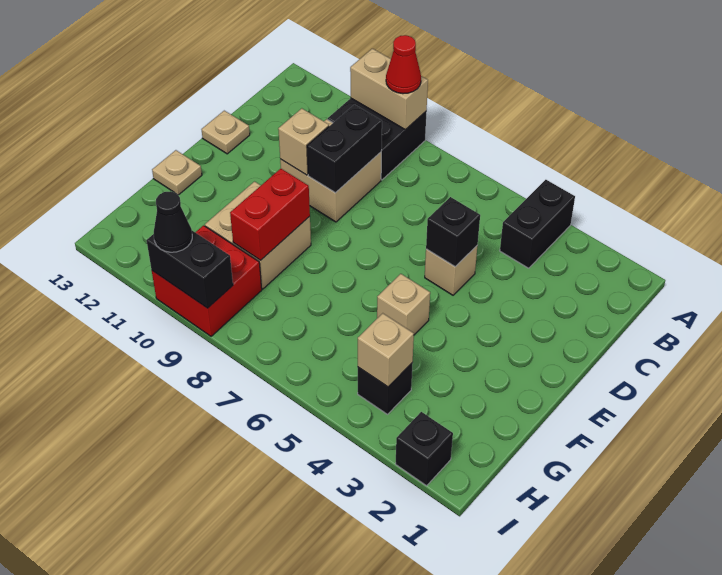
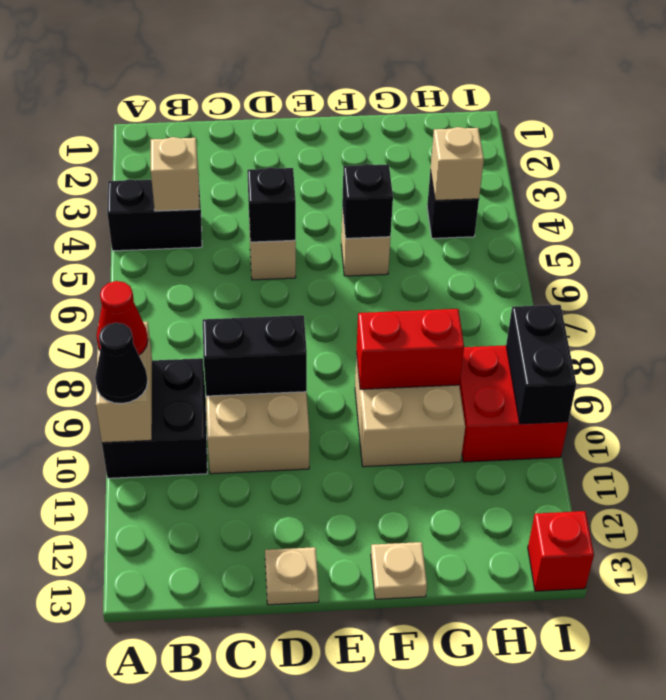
tan brick D10 level 2 -> tan brick B4 level 2
black brick I2 level 1 -> black brick F5 level 2
black cone I10 level 3 -> black cone A10 level 3
none -> red brick I13 level 1

